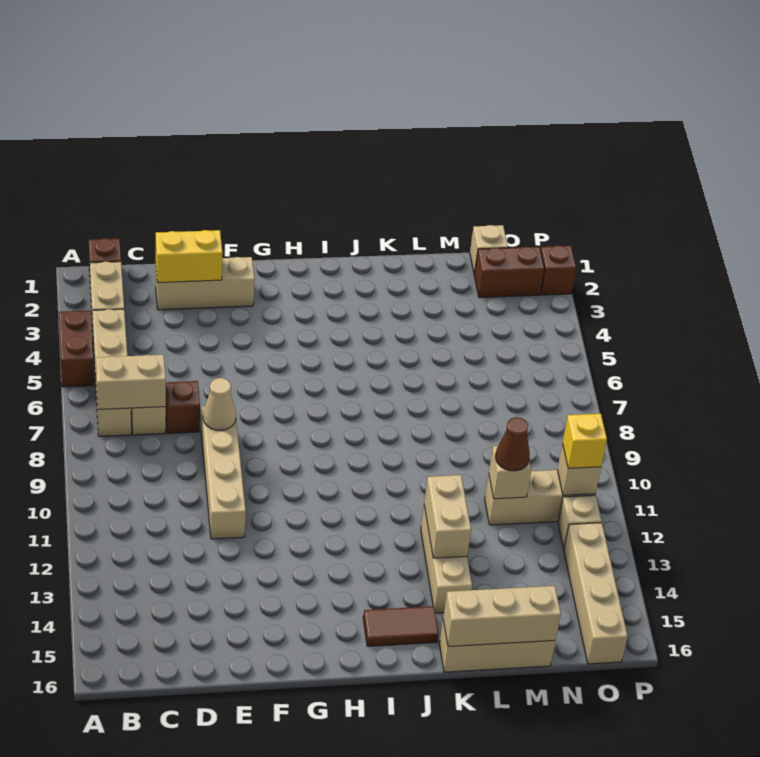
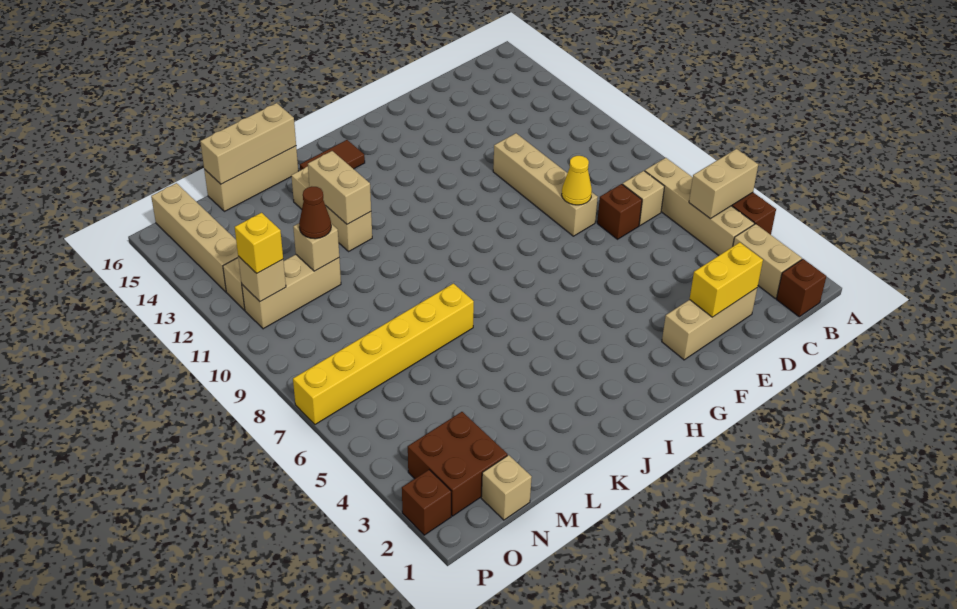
tan brick B7:C7 level 2 -> tan brick A5:B5 level 2
tan cone E8 level 2 -> yellow cone E8 level 2
none -> yellow brick K7:P7 level 1
brown brick N2:O2 level 1 -> brown brick N2:O3 level 1

